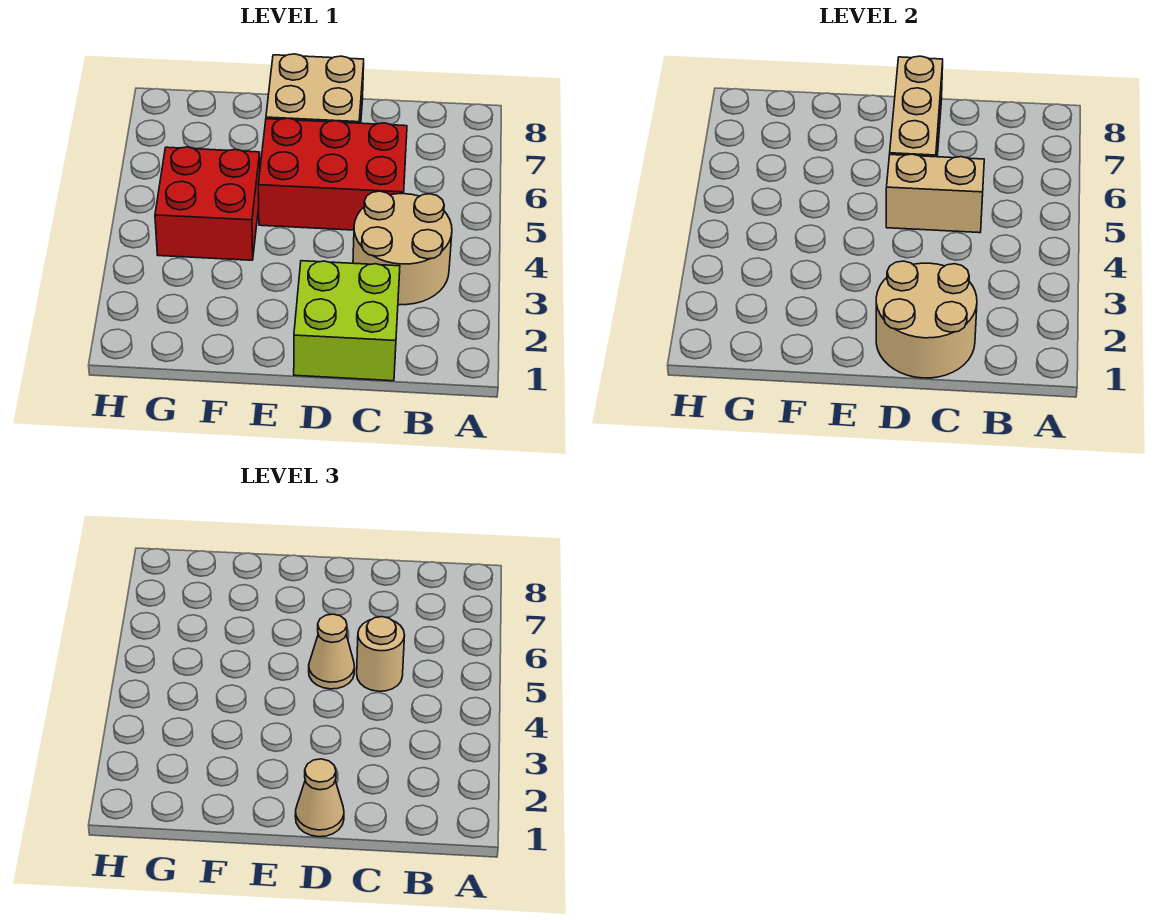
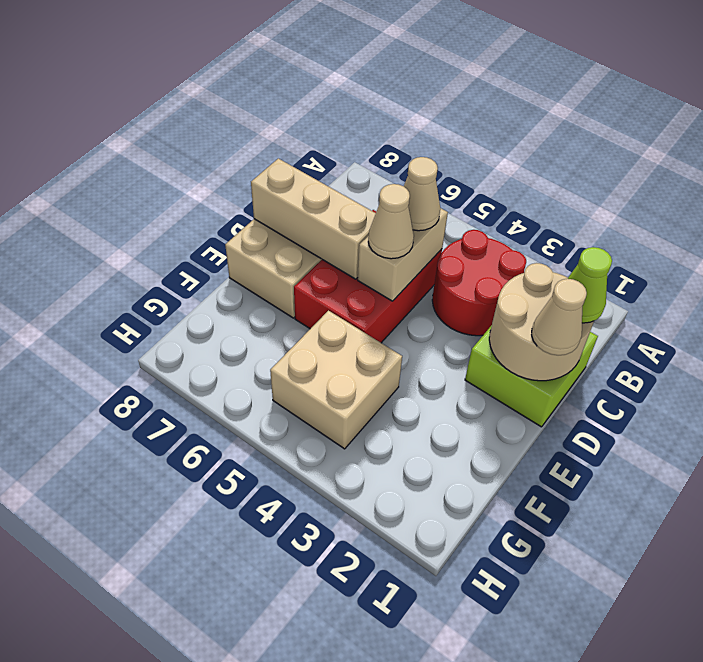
tan round brick B3:C4 level 1 -> red round brick B3:C4 level 1
none -> lime cone C1 level 3
tan round brick C5 level 3 -> tan cone C5 level 3
red brick F4:G5 level 1 -> tan brick F4:G5 level 1

